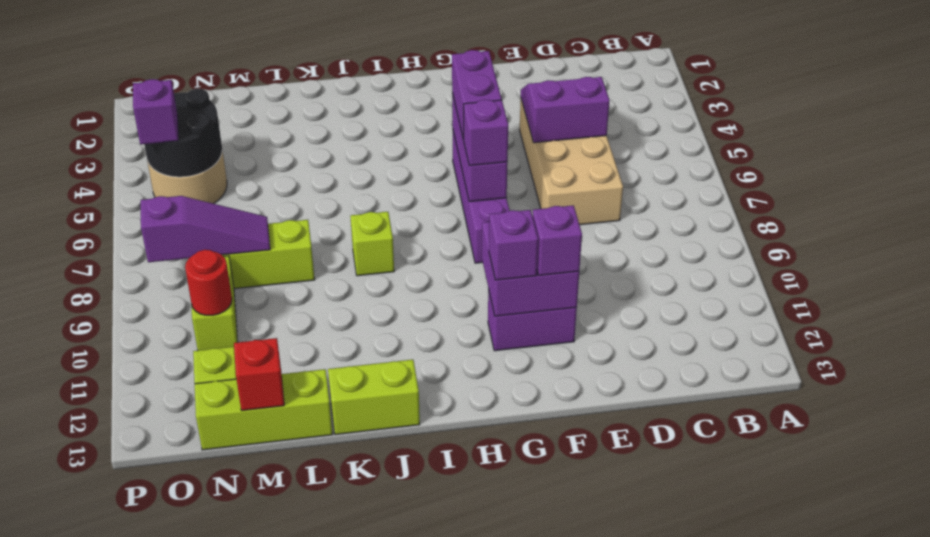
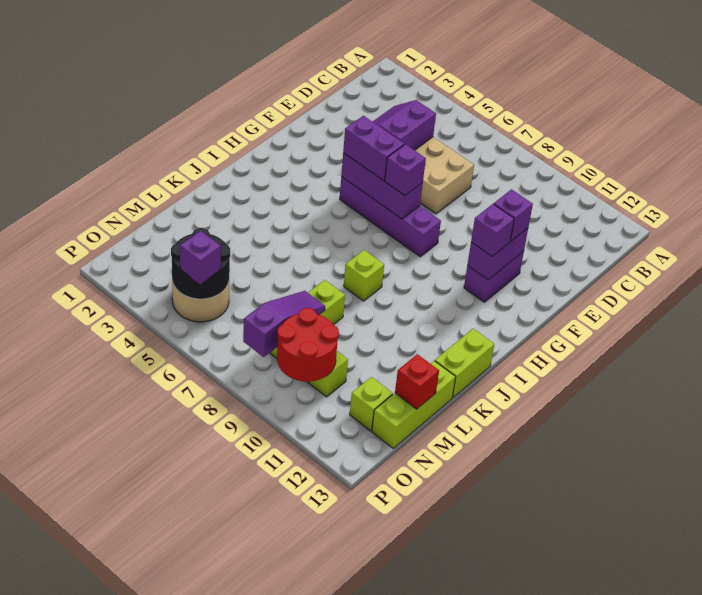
purple brick F10:G11 level 2 -> purple brick F11:G11 level 2
red round brick N10 level 2 -> red round brick N9:O10 level 2

